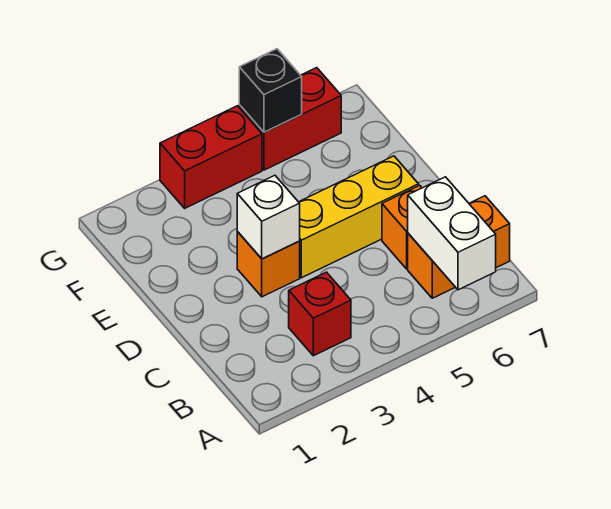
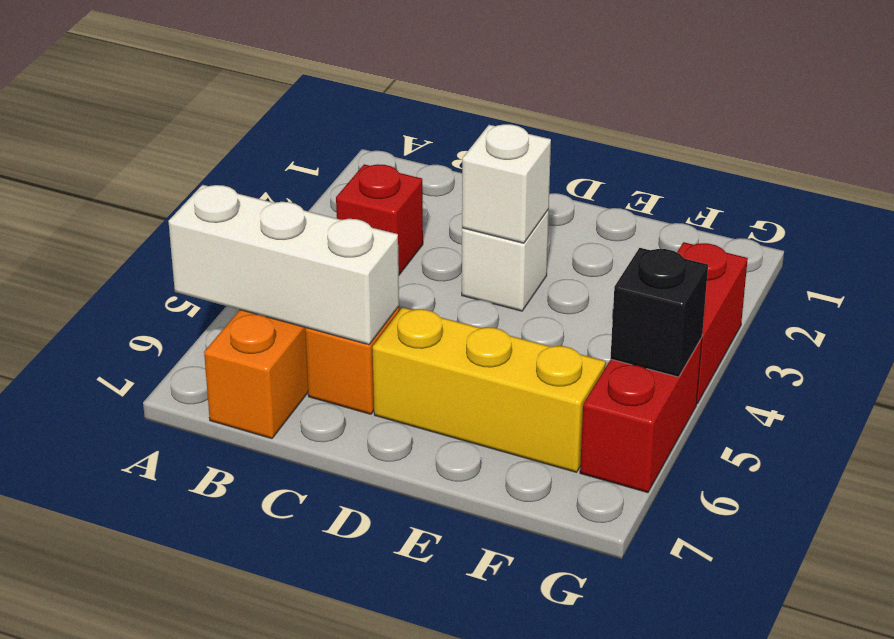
white brick A6:B6 level 2 -> white brick A6:C6 level 2
orange brick D3 level 1 -> white brick D3 level 1
yellow brick D4:D6 level 1 -> yellow brick D6:F6 level 1

